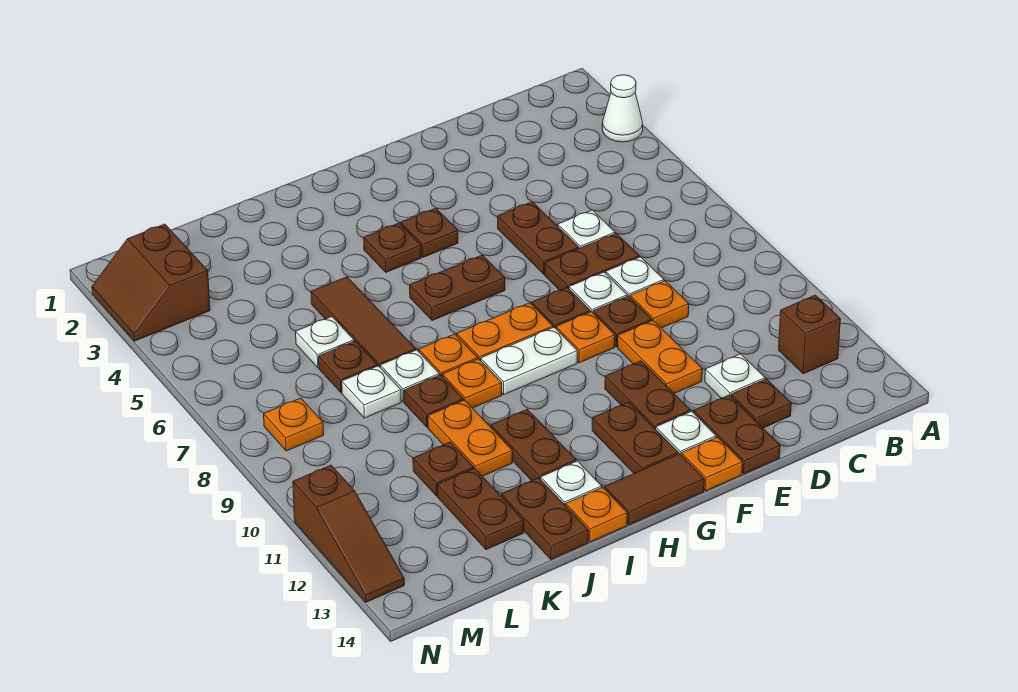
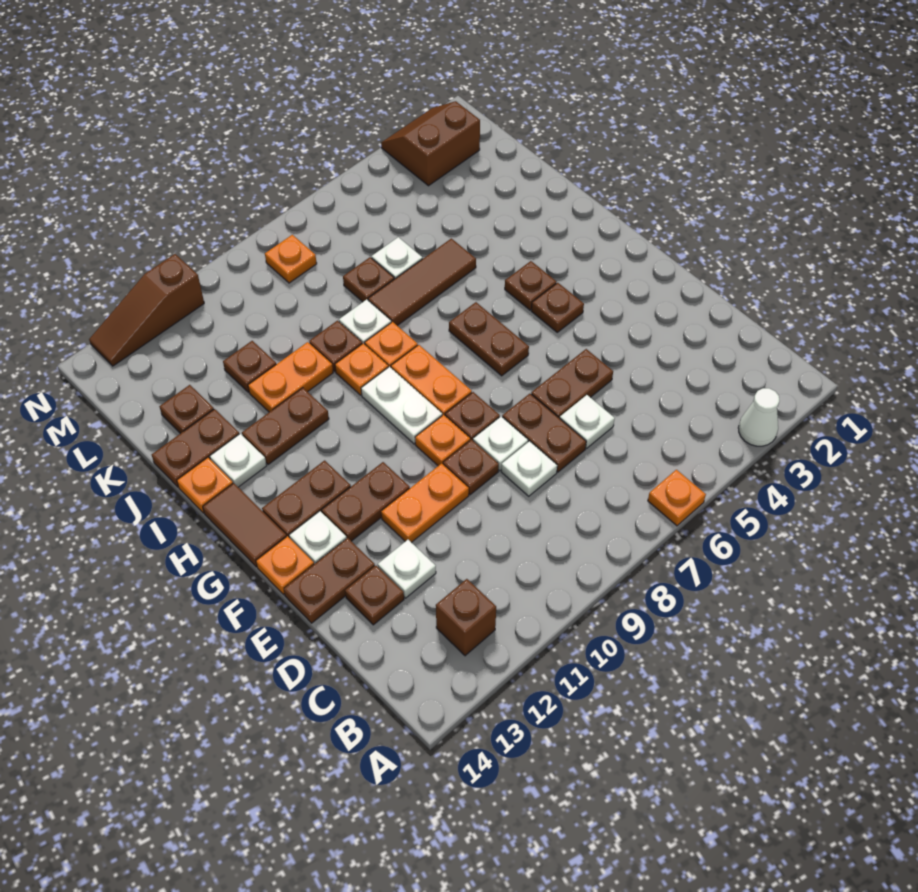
orange plate D9 level 1 -> orange plate A6 level 1
white plate K8 level 1 -> none
brown plate K12:K13 level 1 -> brown plate K13 level 1

